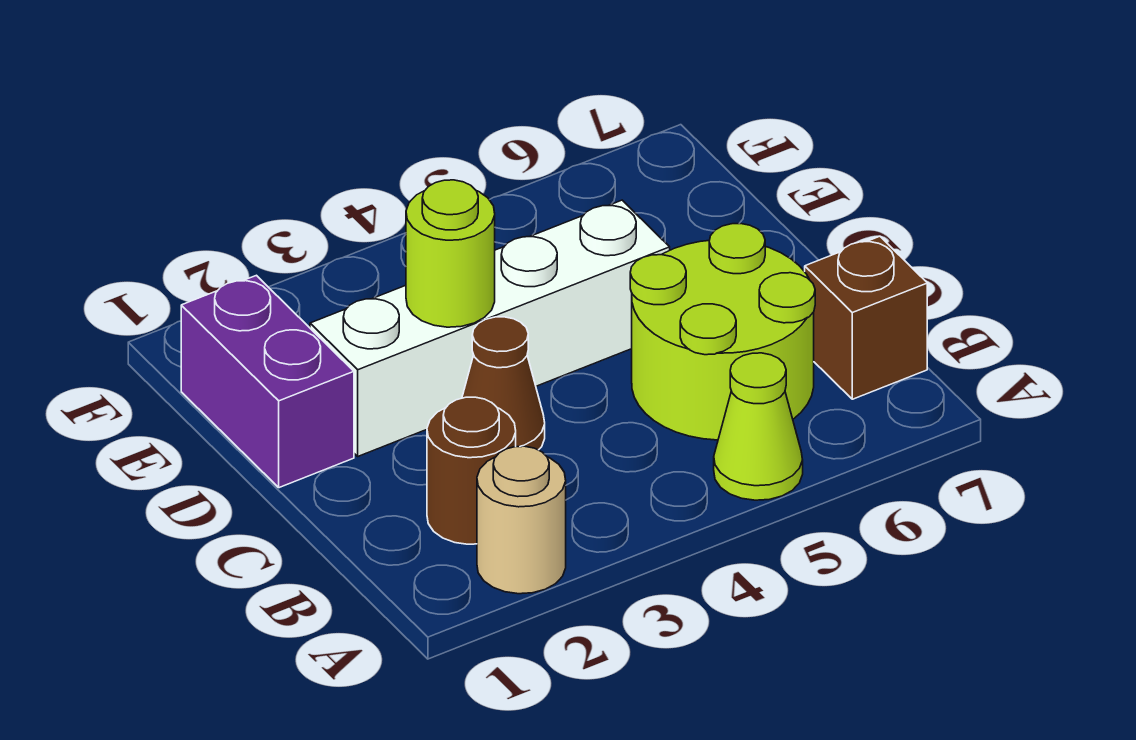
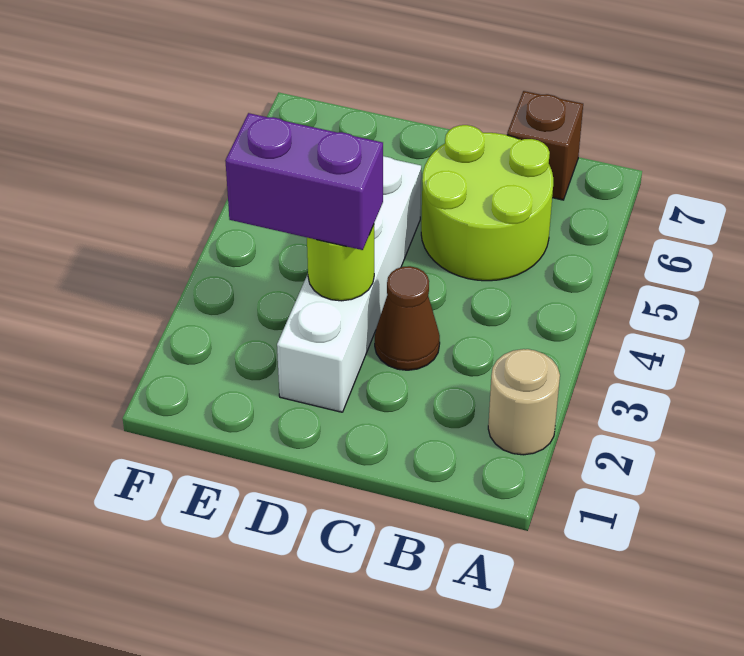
lime cone A5 level 1 -> none
brown round brick B2 level 1 -> none
purple brick D1:E1 level 1 -> purple brick D3:E3 level 3

